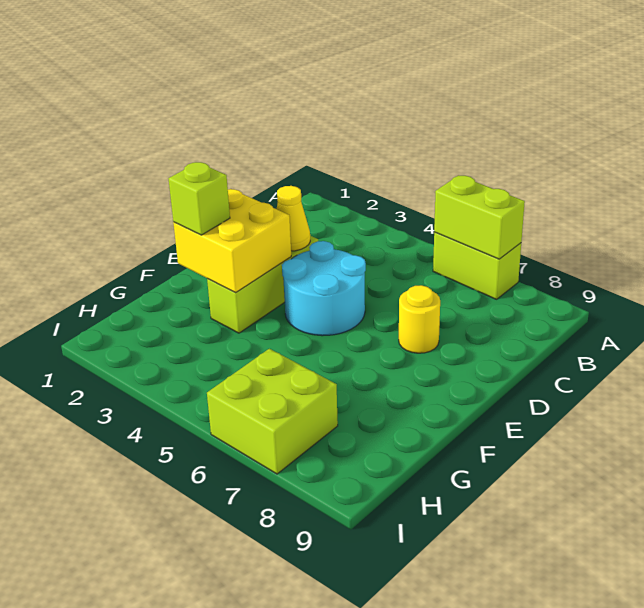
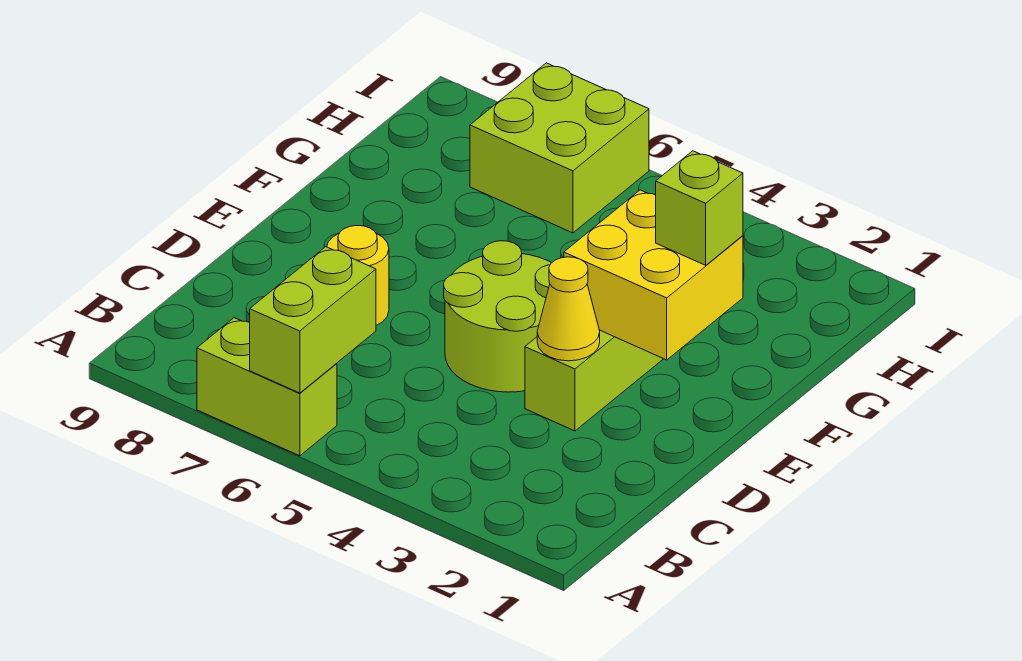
lime brick A6:A7 level 2 -> lime brick A6:B6 level 2
cyan round brick D4:E5 level 1 -> lime round brick D4:E5 level 1

